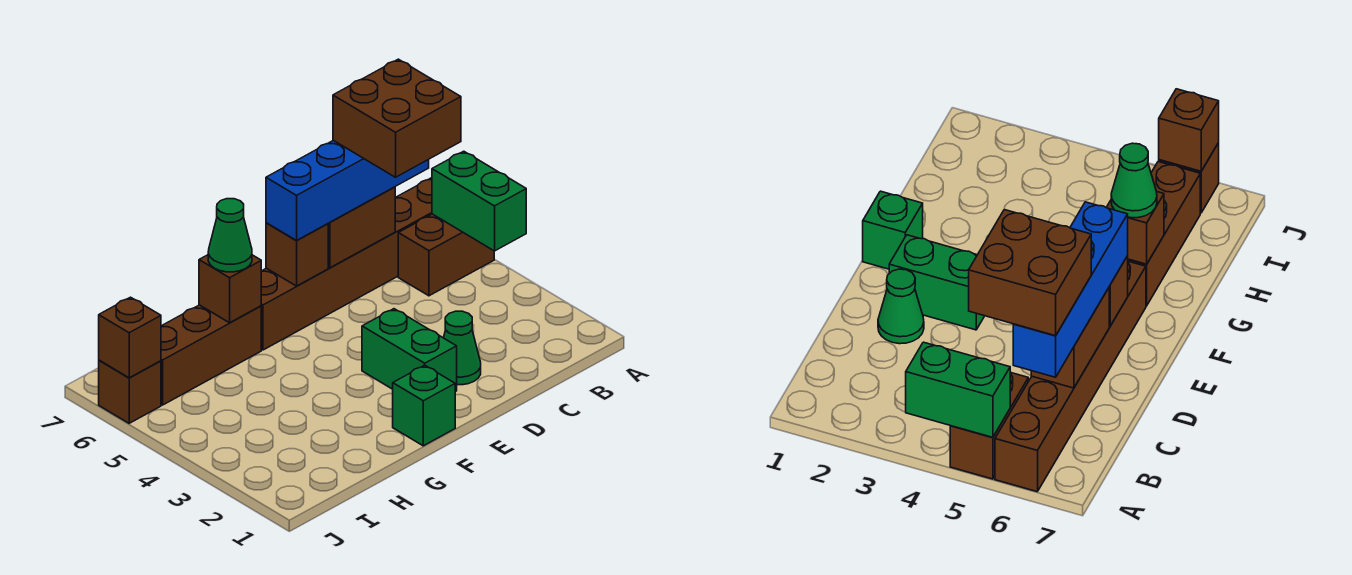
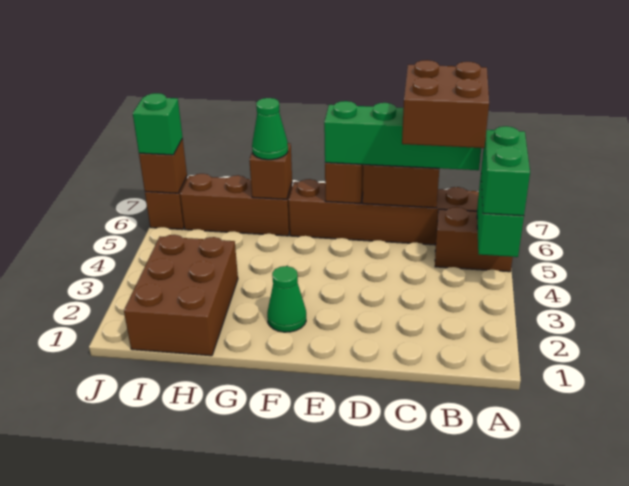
blue brick B6:E6 level 3 -> green brick B6:E6 level 3
green cone D2 level 1 -> green cone F2 level 1
green brick E2:E3 level 1 -> green brick A4:A5 level 3
green brick F1 level 1 -> green brick J6 level 3
none -> brown brick H1:I3 level 1

